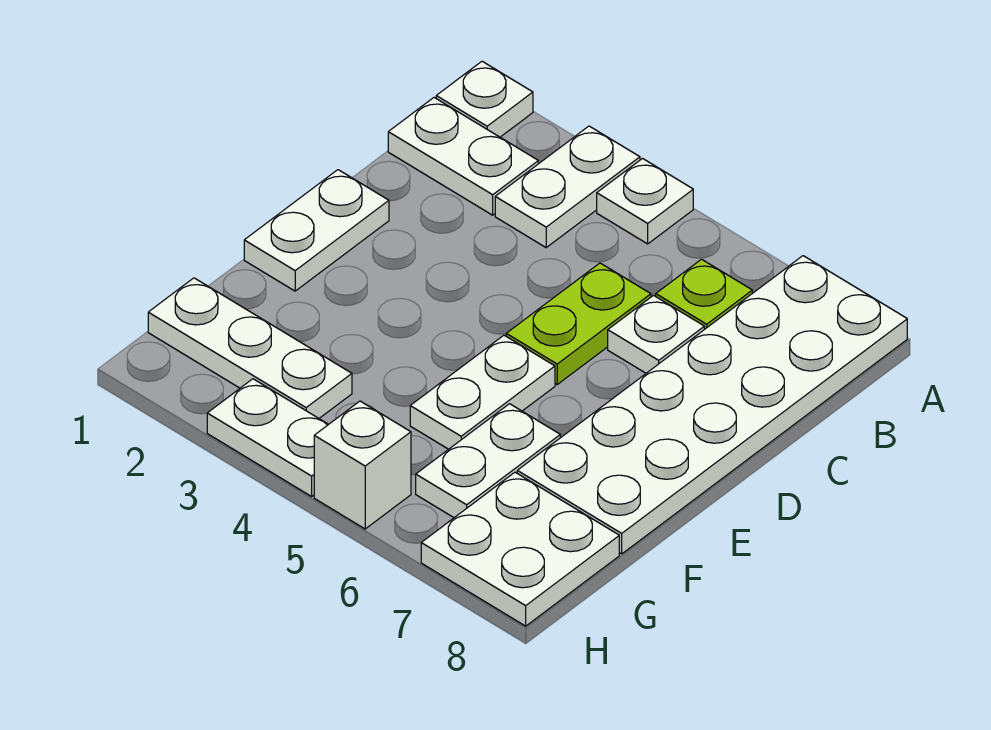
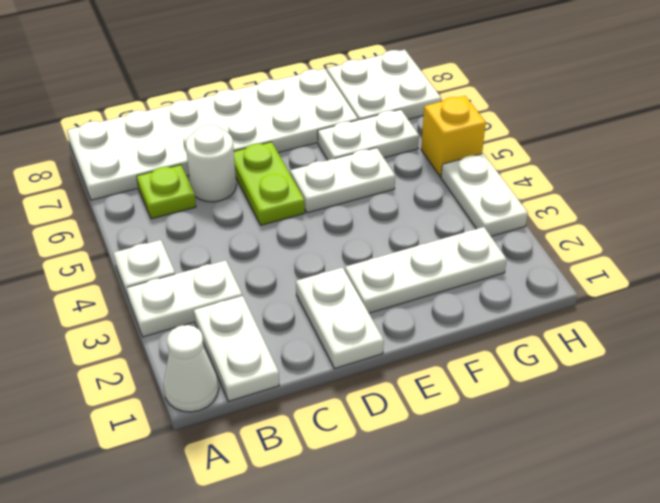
white plate A1 level 1 -> white cone A1 level 1
lime plate C5:D5 level 1 -> lime plate D5:D6 level 1
white plate C6 level 1 -> white round brick C6 level 1
white plate D1:E1 level 1 -> white plate D1:D2 level 1
white plate G1:G3 level 1 -> white plate E2:G2 level 1
white brick H5 level 1 -> yellow brick H5 level 1

